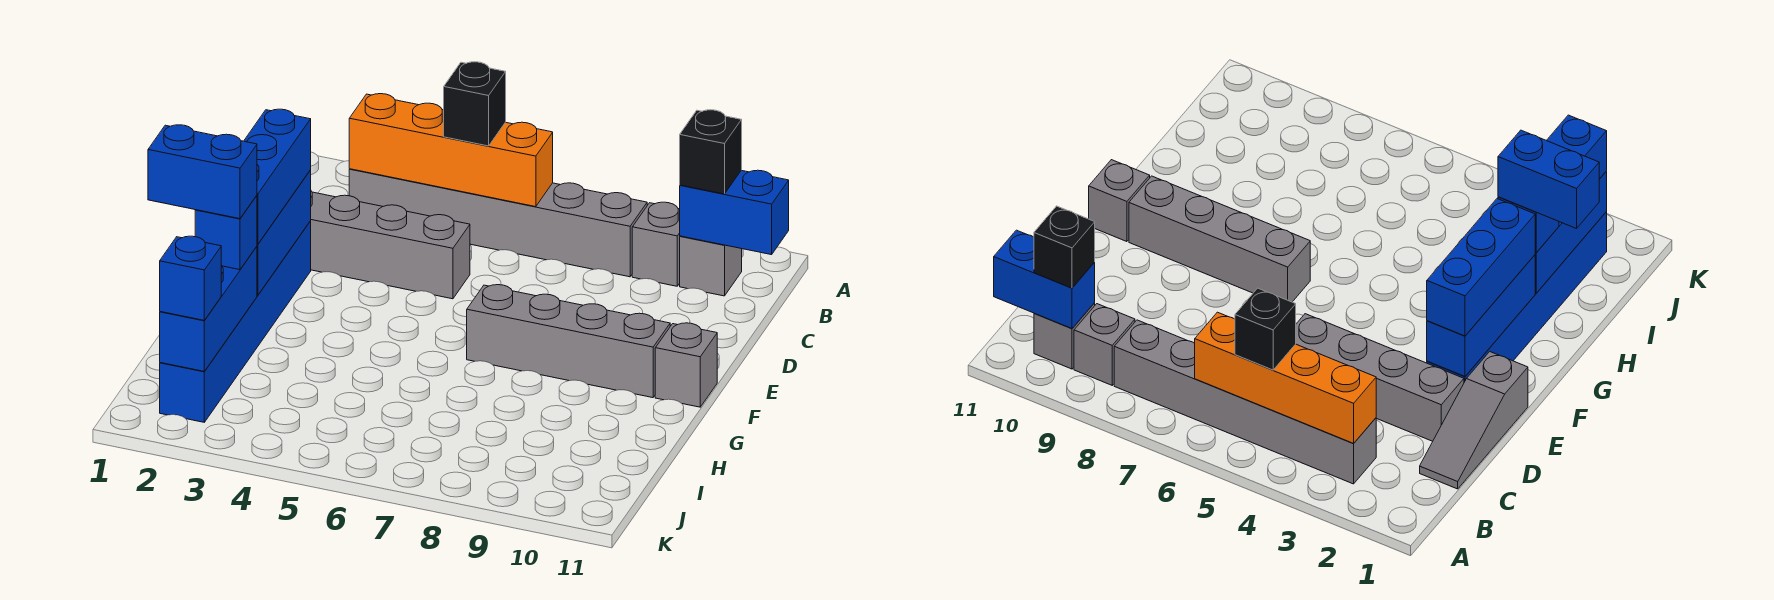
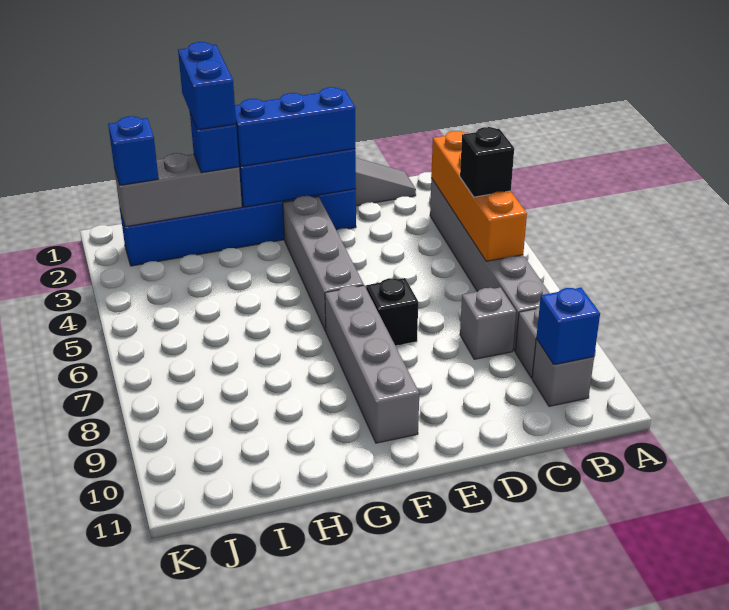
blue brick B10:B11 level 2 -> blue brick B10 level 2
black brick B10 level 3 -> black brick E7 level 1
grey brick D2:D5 level 1 -> grey brick F3:F6 level 1
grey brick F11 level 1 -> grey brick C8 level 1
blue brick H2:J2 level 2 -> grey brick H2:J2 level 2

